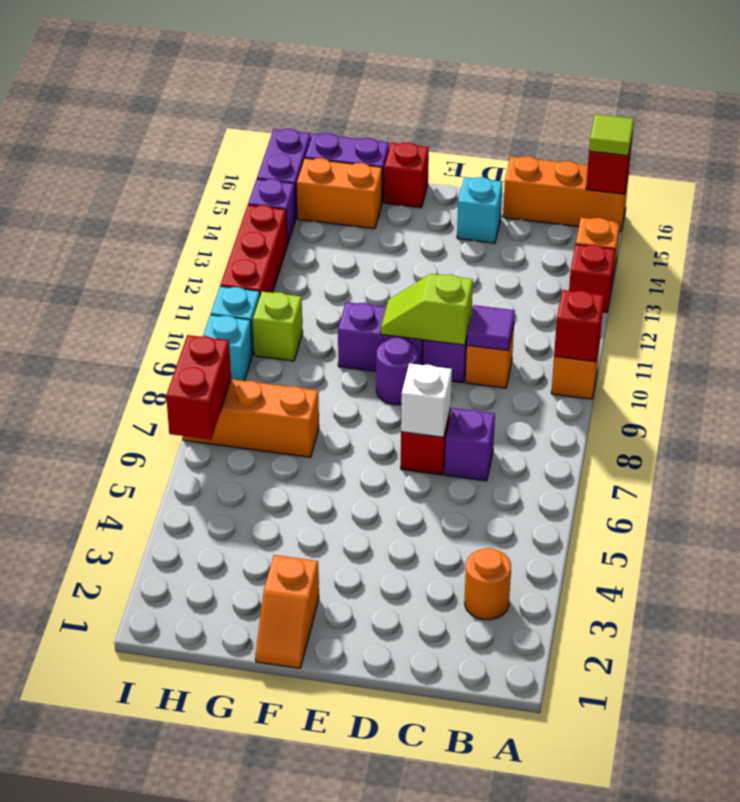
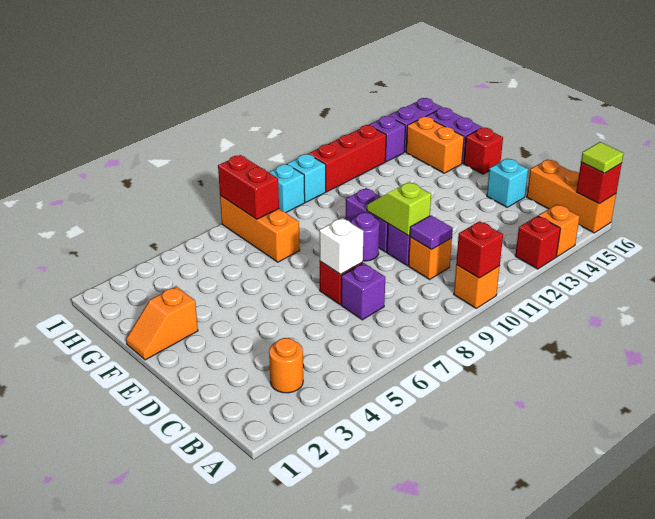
lime brick H10 level 1 -> none
red brick I6:I7 level 2 -> red brick H7:I7 level 2

